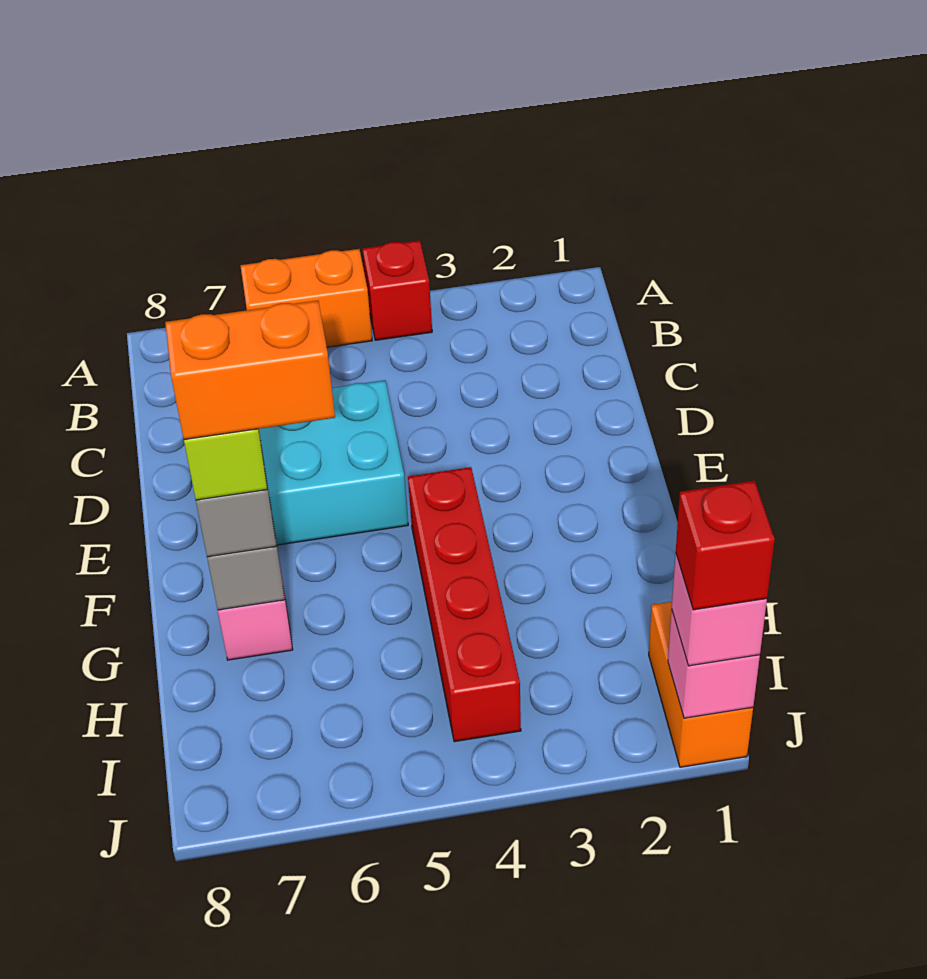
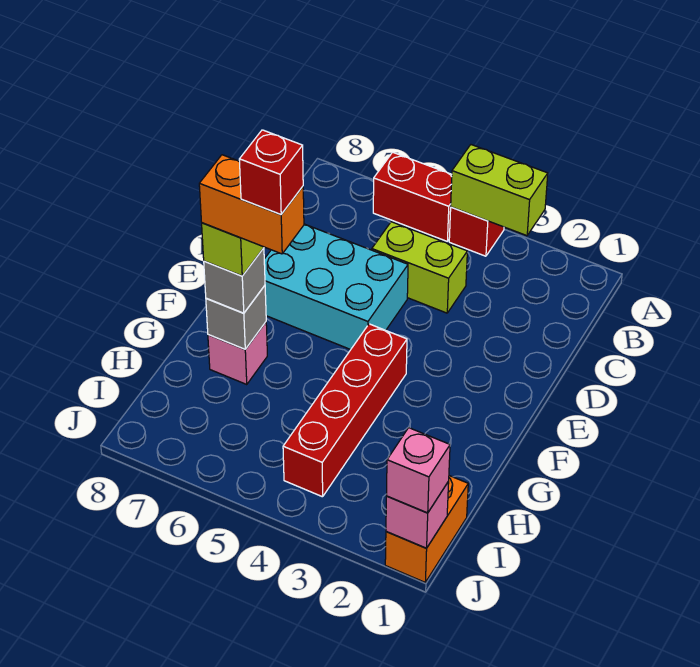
none -> lime brick A3:A4 level 2
orange brick A5:A6 level 1 -> red brick A5:A6 level 1
none -> lime brick C4:C5 level 1
red brick J1 level 4 -> red brick G6 level 6

